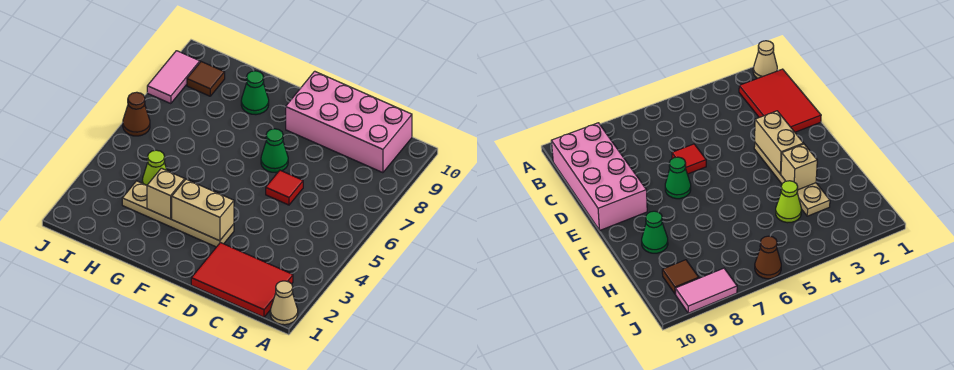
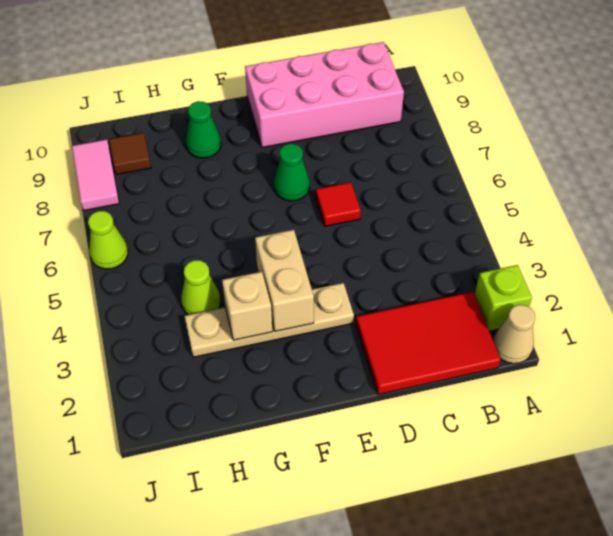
none -> lime brick A2 level 1
tan brick E3:F3 level 2 -> tan brick F3:F4 level 2
brown cone J6 level 1 -> lime cone J6 level 1

